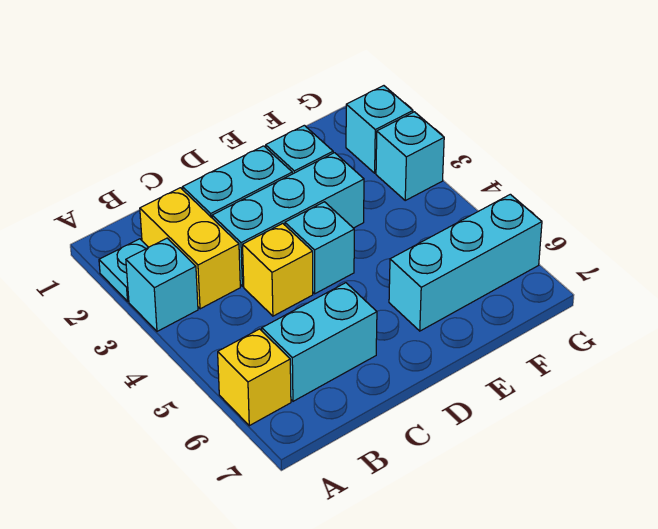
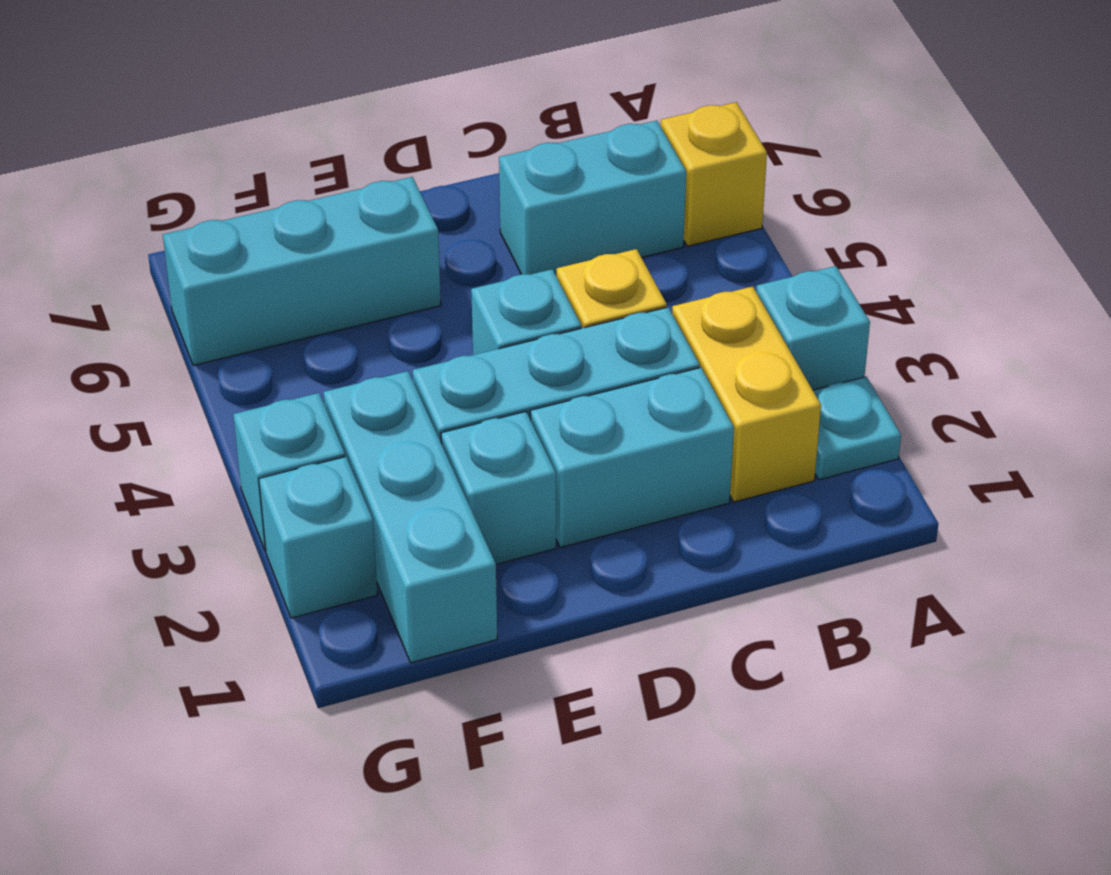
none -> cyan brick F1:F3 level 1

